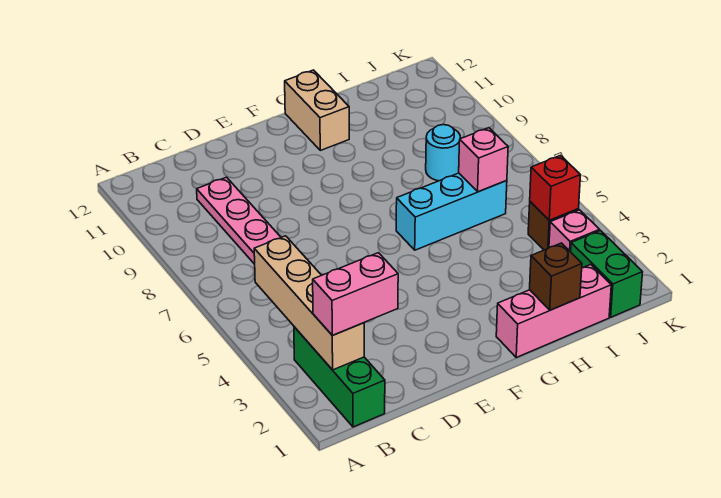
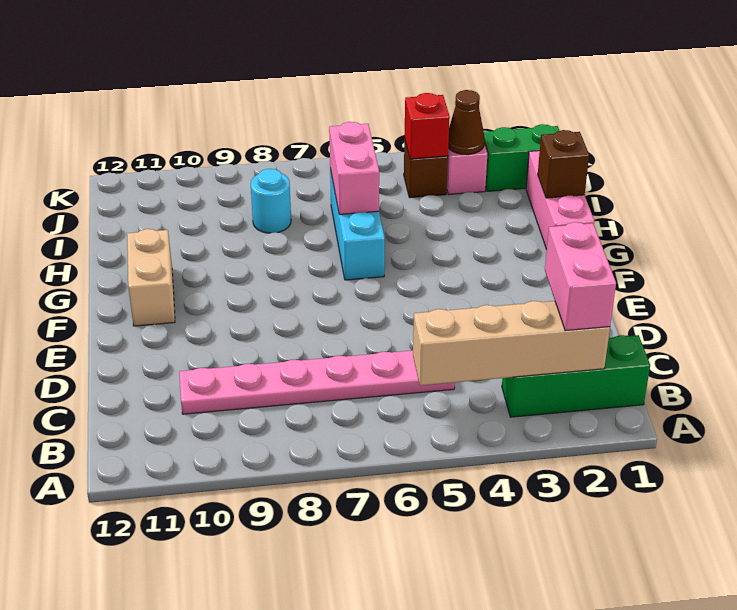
tan brick G11:G12 level 1 -> tan brick F11:G11 level 1
pink brick I6 level 2 -> pink brick H6:I6 level 2
none -> brown cone J3 level 2

